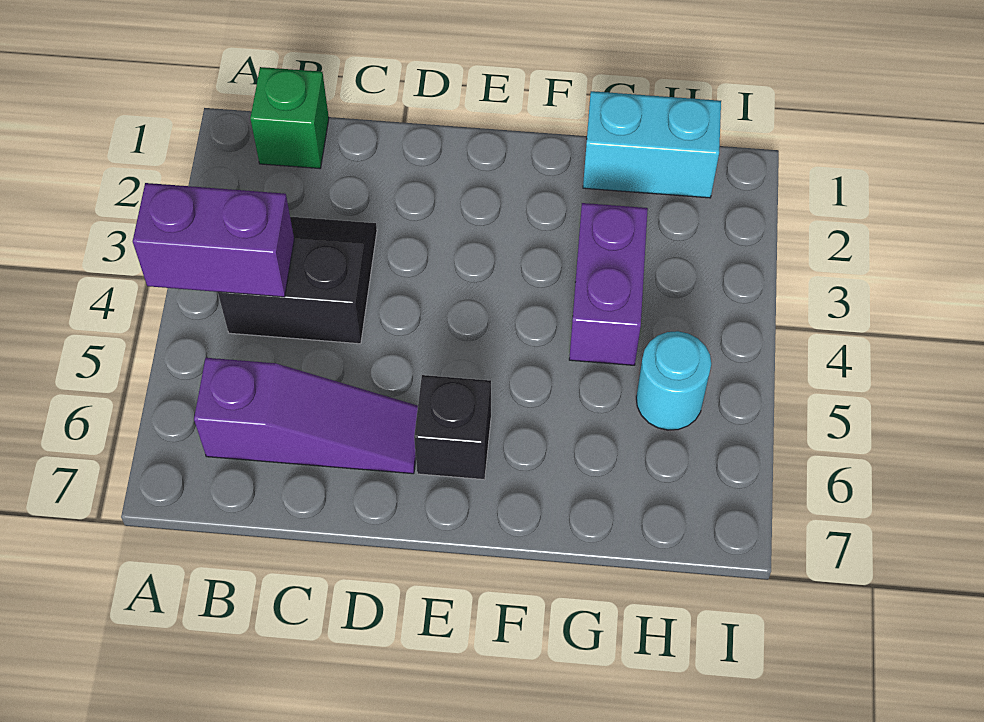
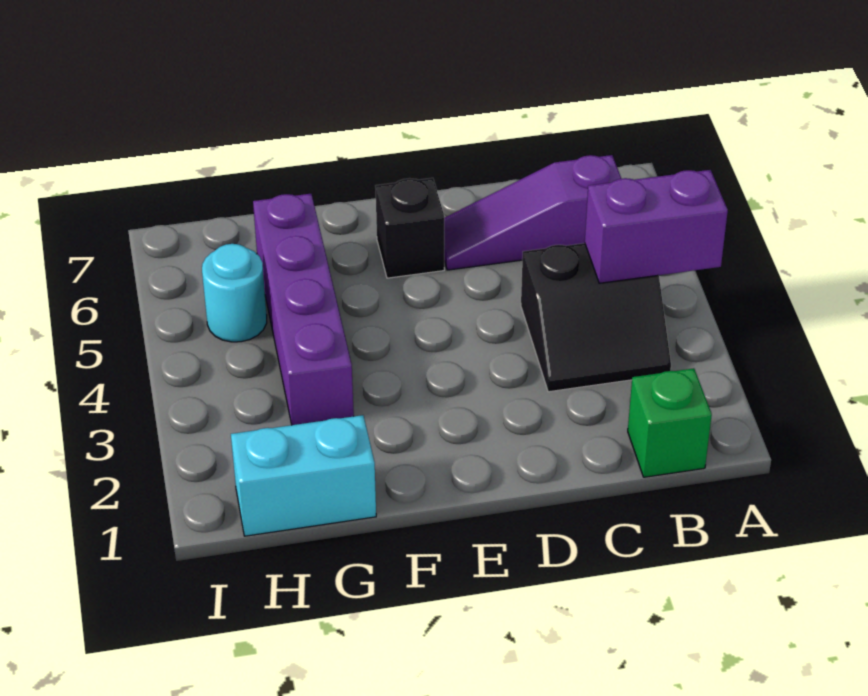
purple brick G3:G4 level 1 -> purple brick G3:G6 level 1

